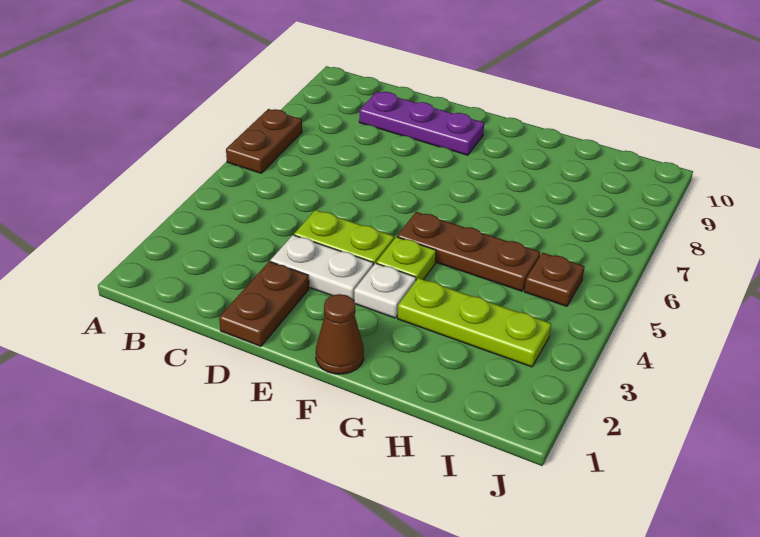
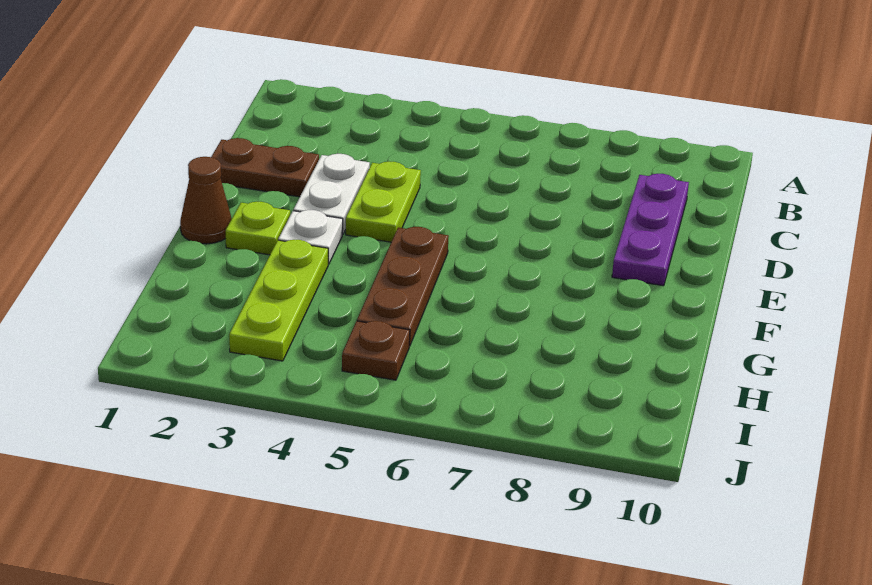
brown plate A6:A7 level 1 -> none
lime plate F4 level 1 -> lime plate F2 level 1

